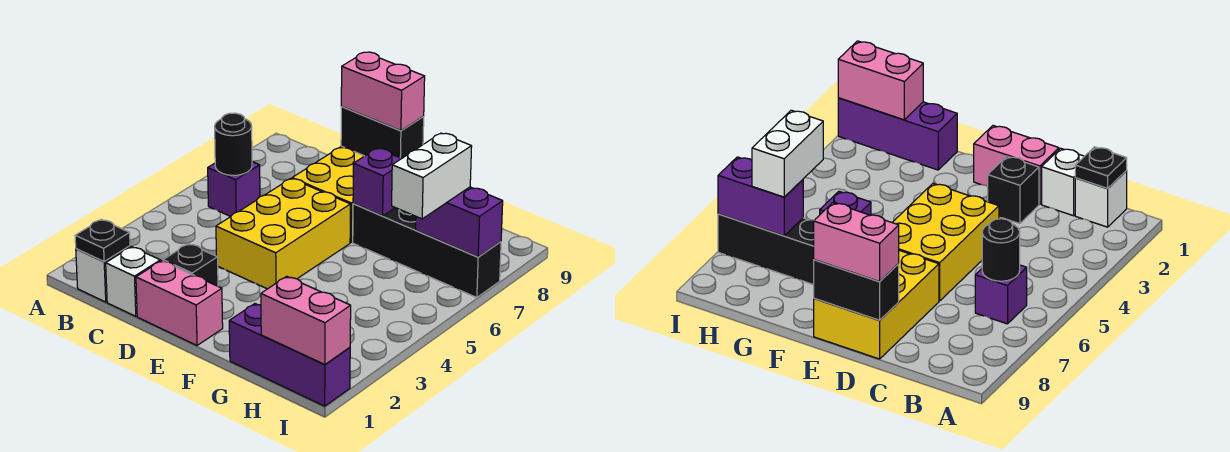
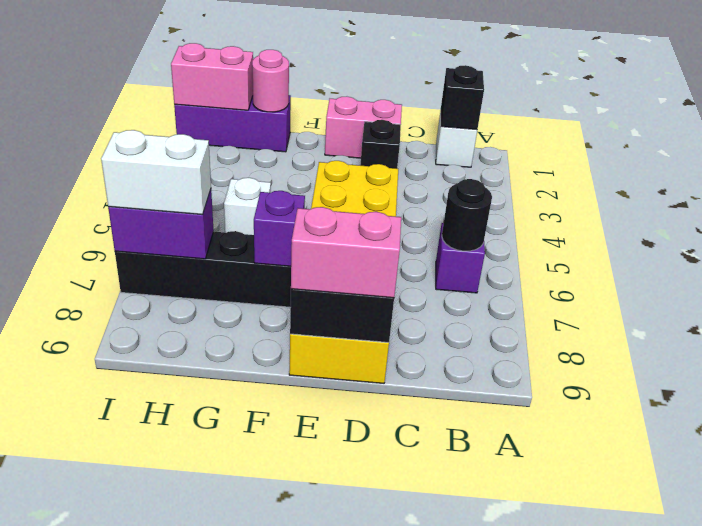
black plate B1 level 2 -> black brick B1 level 2
white brick C1 level 1 -> white brick G5 level 1
none -> pink round brick G1 level 2
white brick H6:H7 level 3 -> white brick H7:I7 level 3

